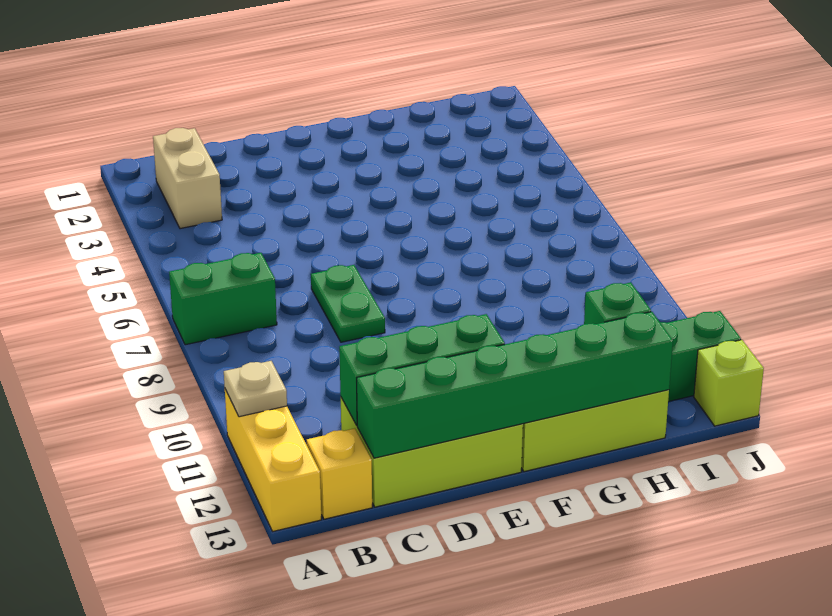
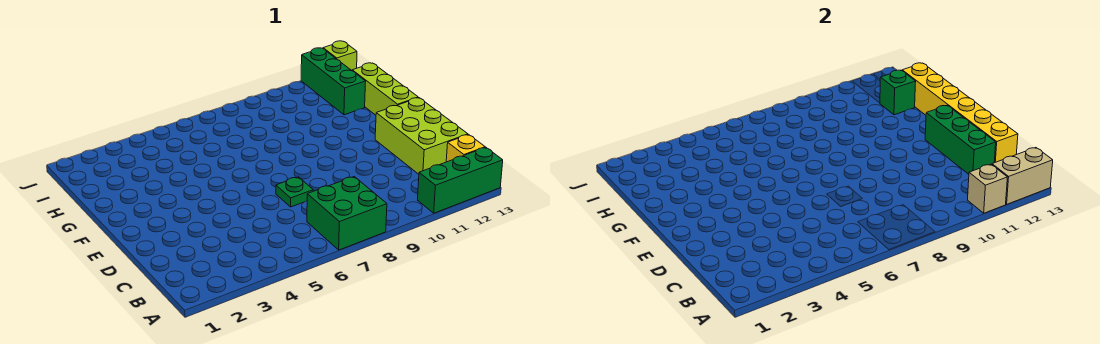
green brick A7:B7 level 1 -> green brick A7:B8 level 1
yellow brick A11:A13 level 1 -> green brick A11:A13 level 1
tan plate A11 level 2 -> tan brick A11 level 2
tan brick B2:B3 level 1 -> tan brick A12:A13 level 2
green brick C13:H13 level 2 -> yellow brick C13:H13 level 2
green plate D7:D8 level 1 -> green plate D7 level 1

